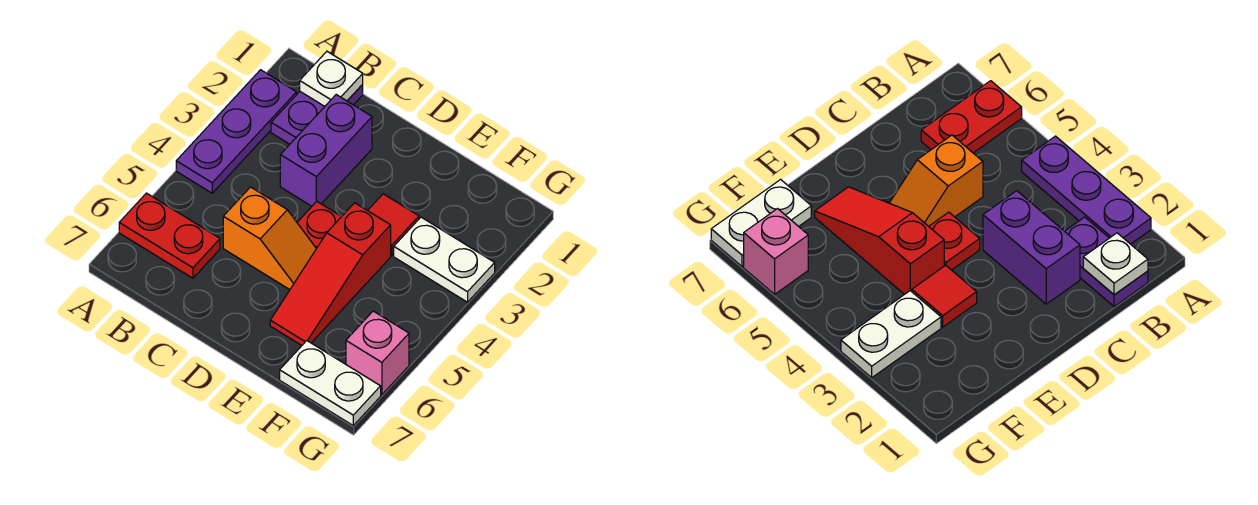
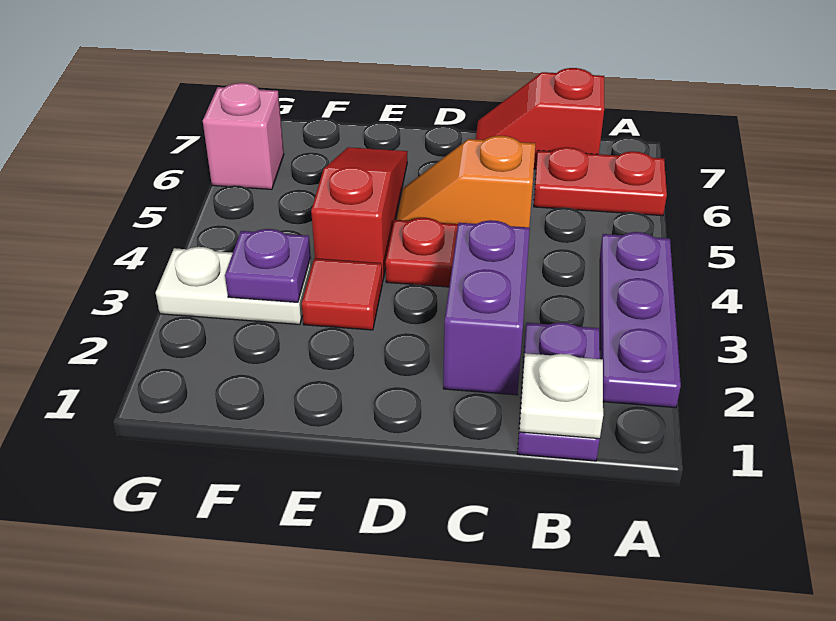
none -> red slope B7:C7 level 1 top B
none -> purple plate F3 level 2
white plate F7:G7 level 1 -> none

